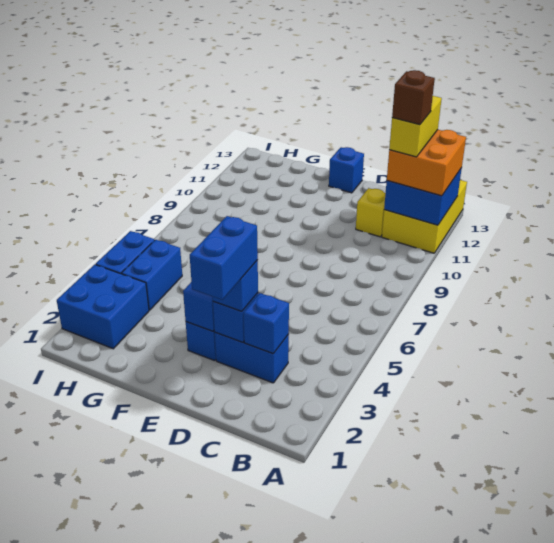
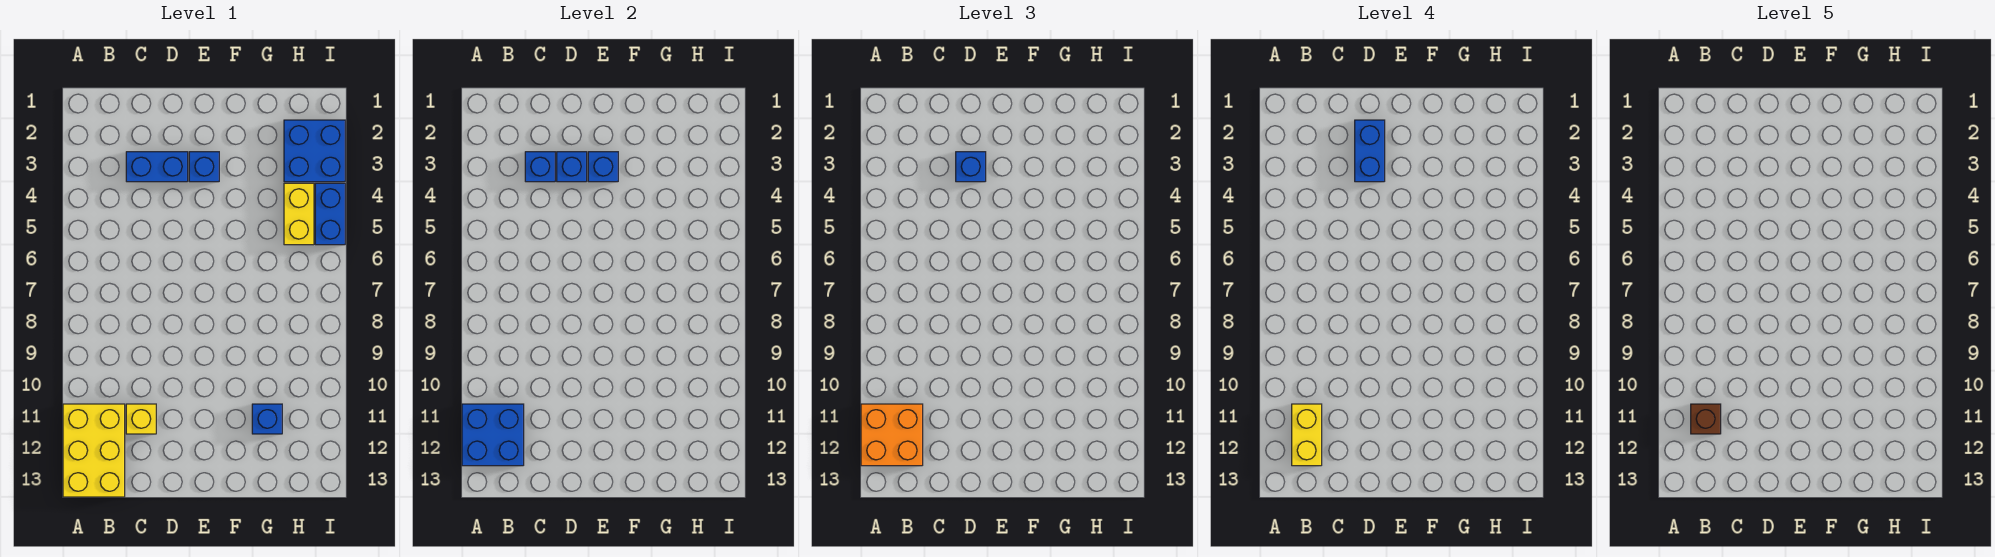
blue brick E13 level 1 -> blue brick G11 level 1
blue brick H4:H5 level 1 -> yellow brick H4:H5 level 1

